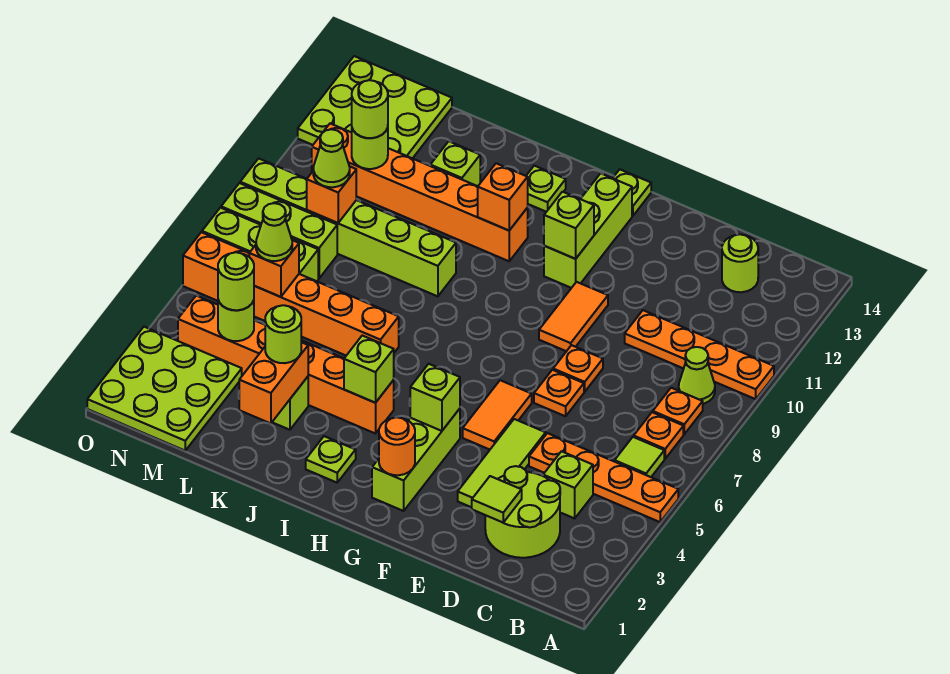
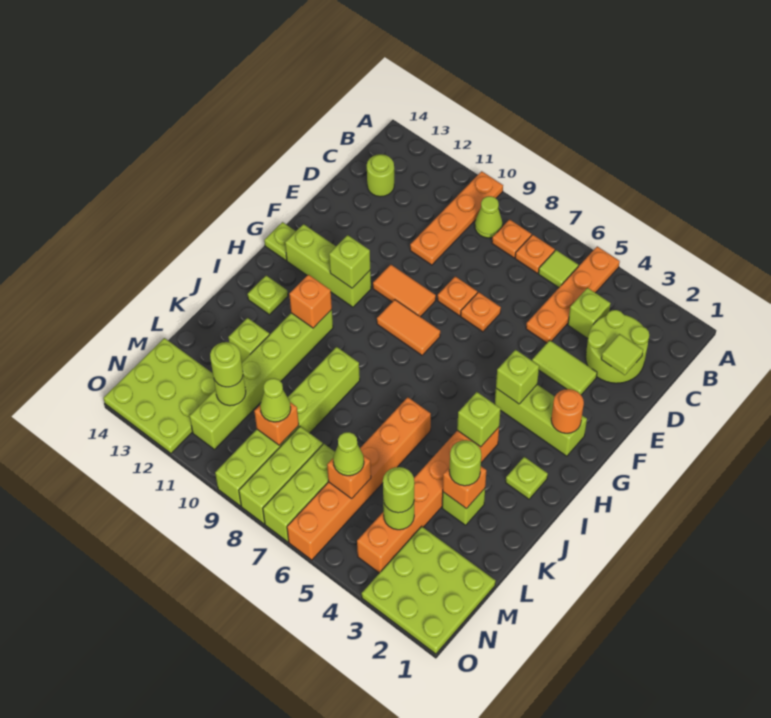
lime tile E3:E5 level 1 -> lime tile E3:E4 level 1
orange tile F5:F6 level 1 -> orange tile G8:G9 level 1
orange brick I11:N11 level 1 -> lime brick I11:N11 level 1
orange brick K2:K3 level 2 -> orange brick K3 level 2

